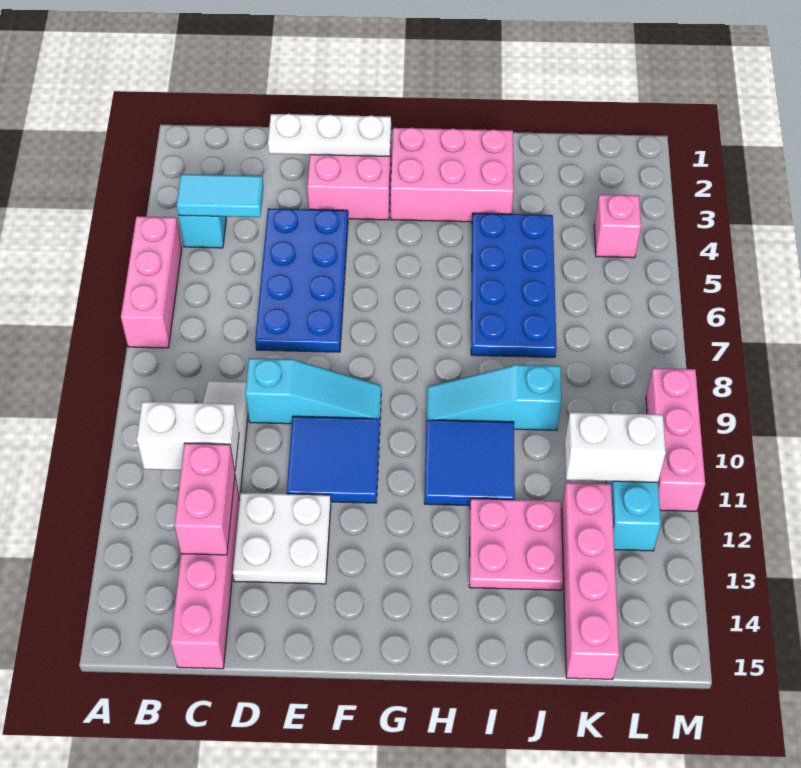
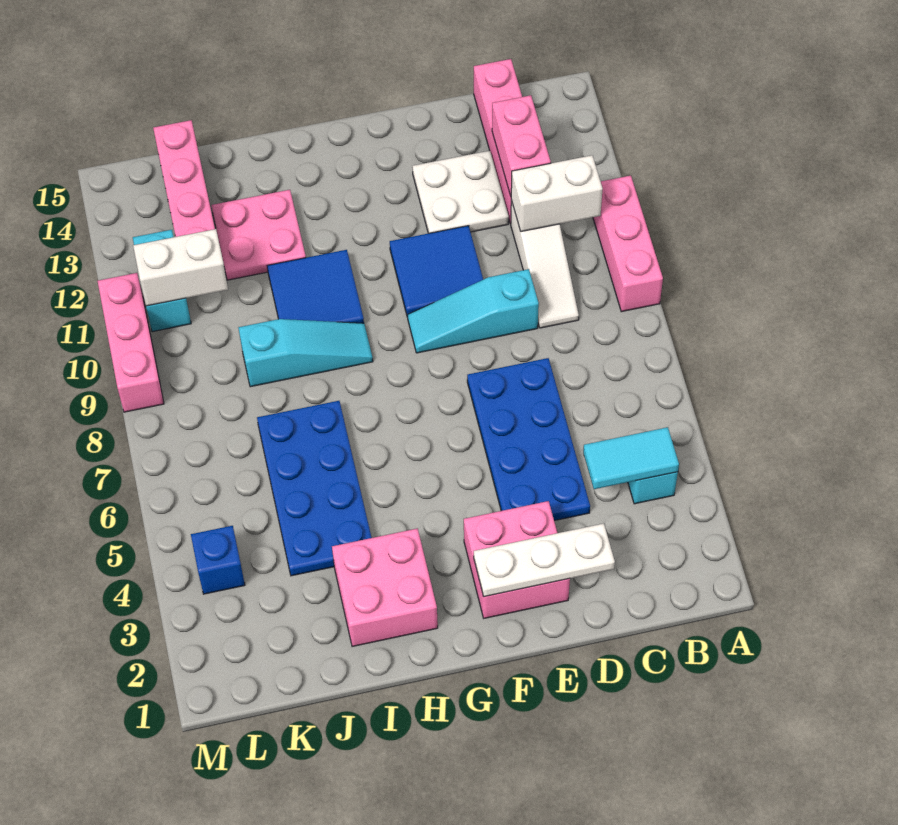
pink brick A5:A7 level 1 -> pink brick A9:A11 level 1
pink brick G2:I3 level 1 -> pink brick H2:I3 level 1
pink brick L4 level 1 -> blue brick L4 level 1

